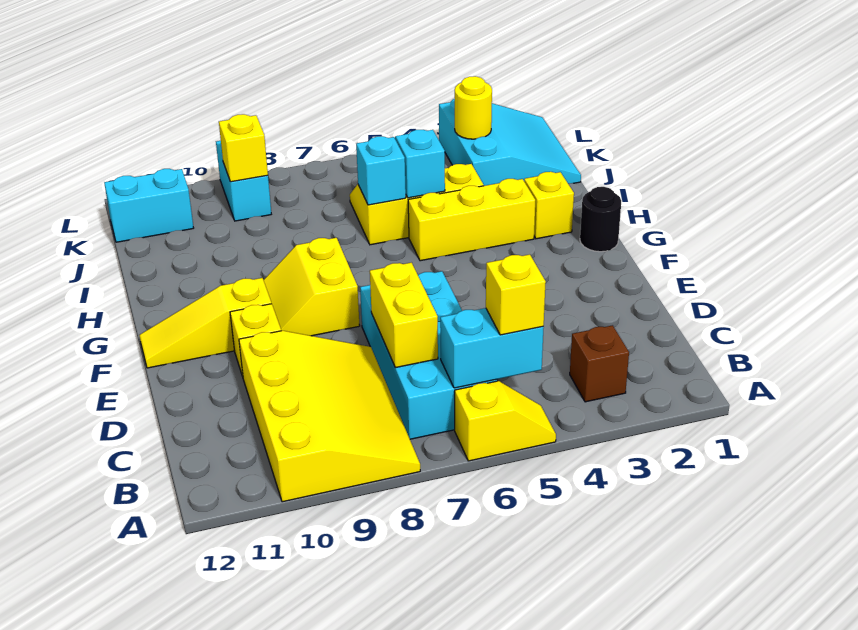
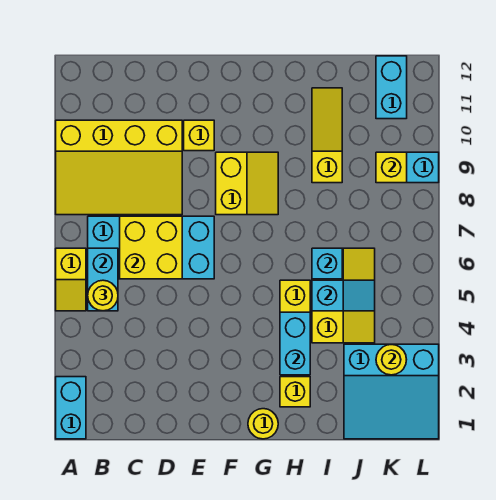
none -> cyan brick A1:A2 level 1
brown brick B3 level 1 -> none
yellow brick B5 level 3 -> yellow round brick B5 level 3
yellow brick C7:D7 level 2 -> yellow brick C6:D7 level 2
yellow slope F8:G9 level 1 top 8 -> yellow slope F8:G9 level 1 top F
yellow slope F10:F12 level 1 top 10 -> yellow slope I9:I11 level 1 top 9
black round brick G1 level 1 -> yellow round brick G1 level 1
none -> cyan brick H3:H4 level 2

